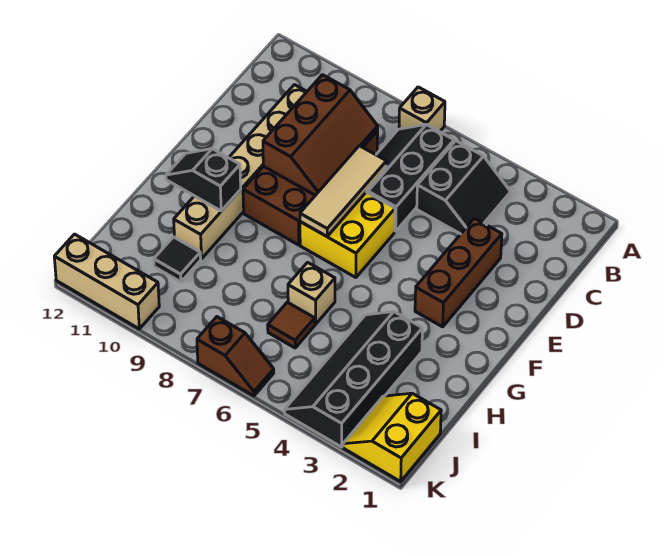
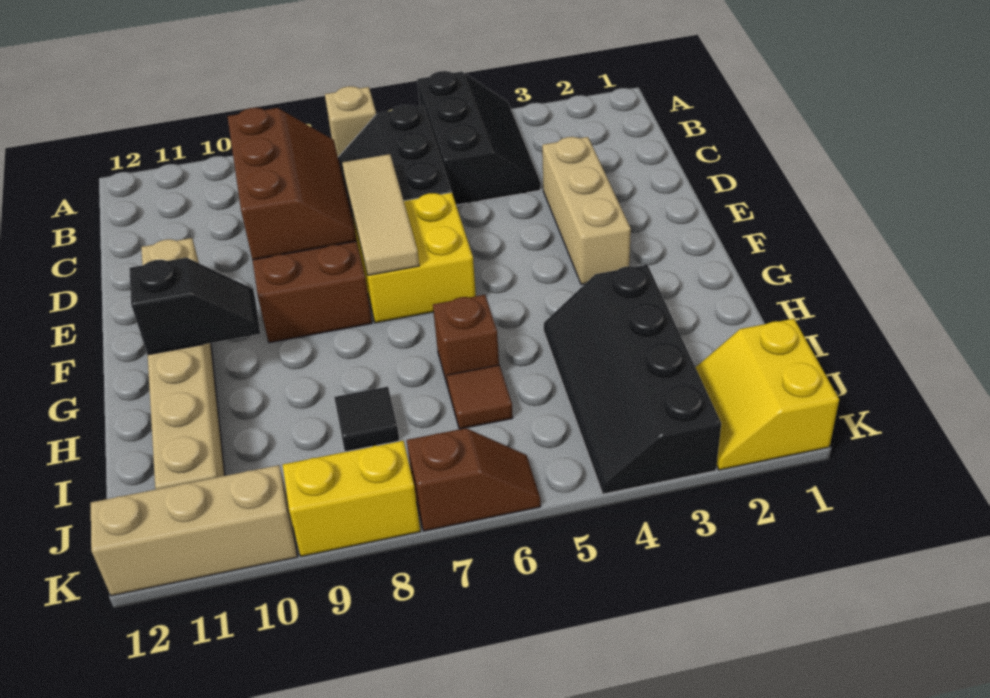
black slope B4:C5 level 1 top 5 -> black slope A4:C5 level 1 top 5
tan brick C10:H10 level 1 -> tan brick E11:J11 level 1
brown brick D3:F3 level 1 -> tan brick D3:F3 level 1
black slope G10:G11 level 2 top 10 -> black slope G10:G11 level 2 top 11
tan brick H6 level 1 -> brown brick H6 level 1
black tile I10 level 1 -> black tile I8 level 1
none -> yellow brick K8:K9 level 1

